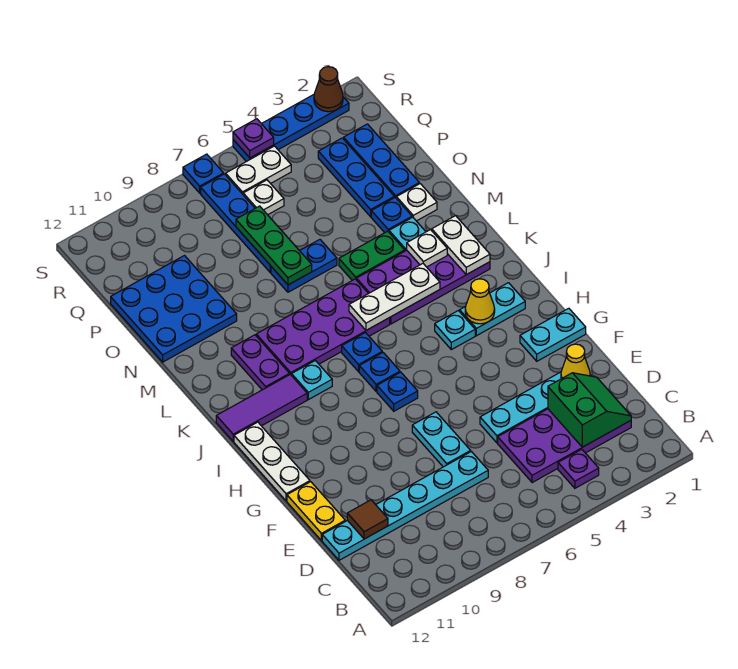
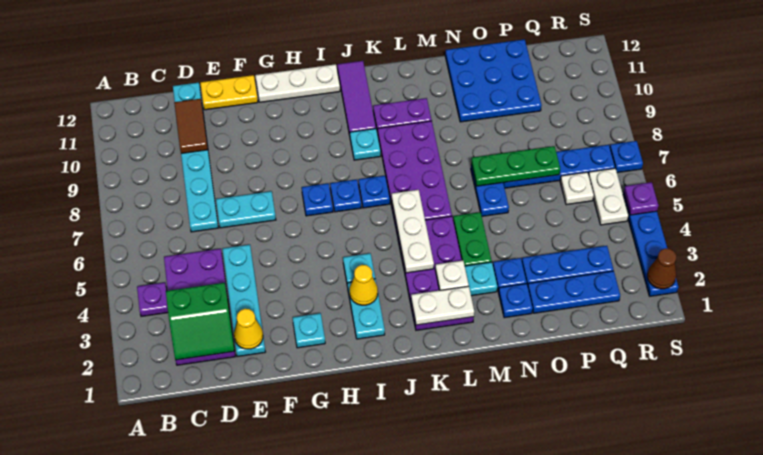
brown tile D11 level 2 -> brown tile D10:D11 level 2
cyan plate G1:G2 level 1 -> cyan plate G2 level 1
white plate N2 level 1 -> blue plate N2 level 1

